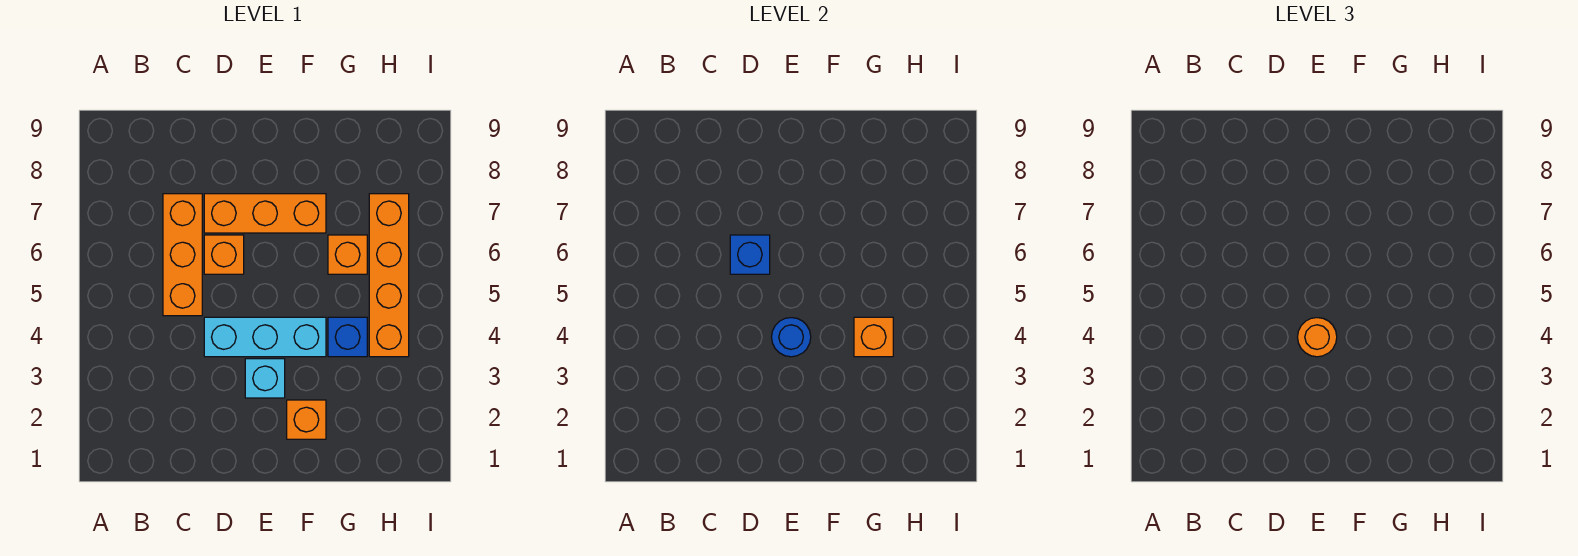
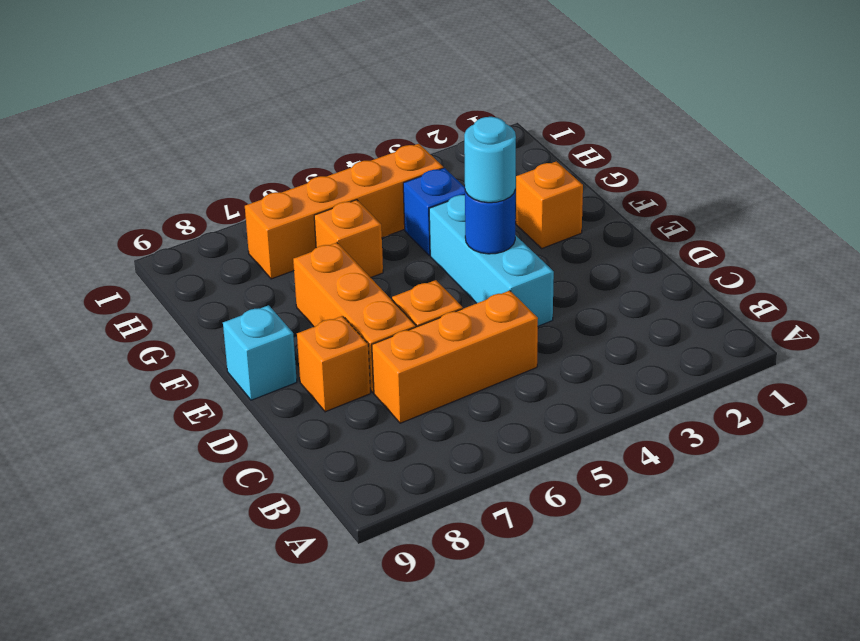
blue brick D6 level 2 -> none
cyan brick E3 level 1 -> cyan brick E9 level 1
orange round brick E4 level 3 -> cyan round brick E4 level 3
orange brick G4 level 2 -> orange brick D8 level 1

